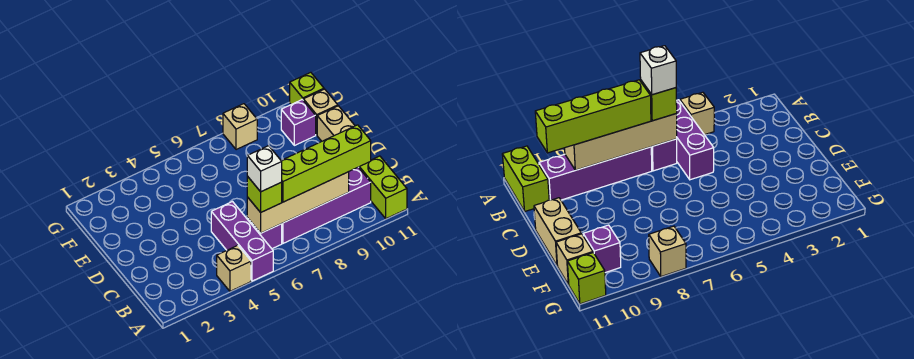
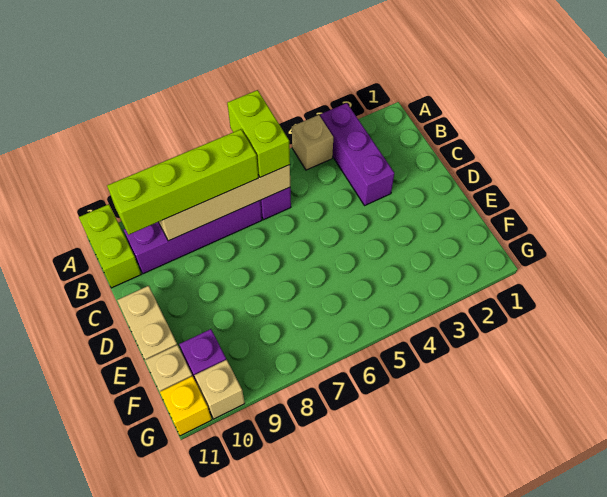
purple brick A5:C5 level 1 -> purple brick A3:C3 level 1
lime brick B6 level 3 -> lime brick A6:B6 level 3
white brick B6 level 4 -> none
tan brick G8 level 1 -> tan brick G10 level 1
lime brick G11 level 1 -> yellow brick G11 level 1

